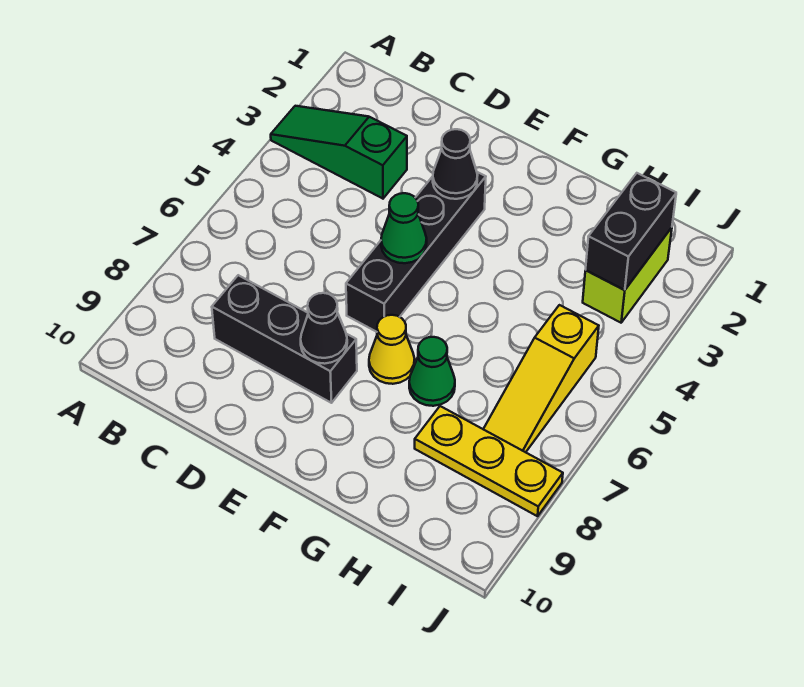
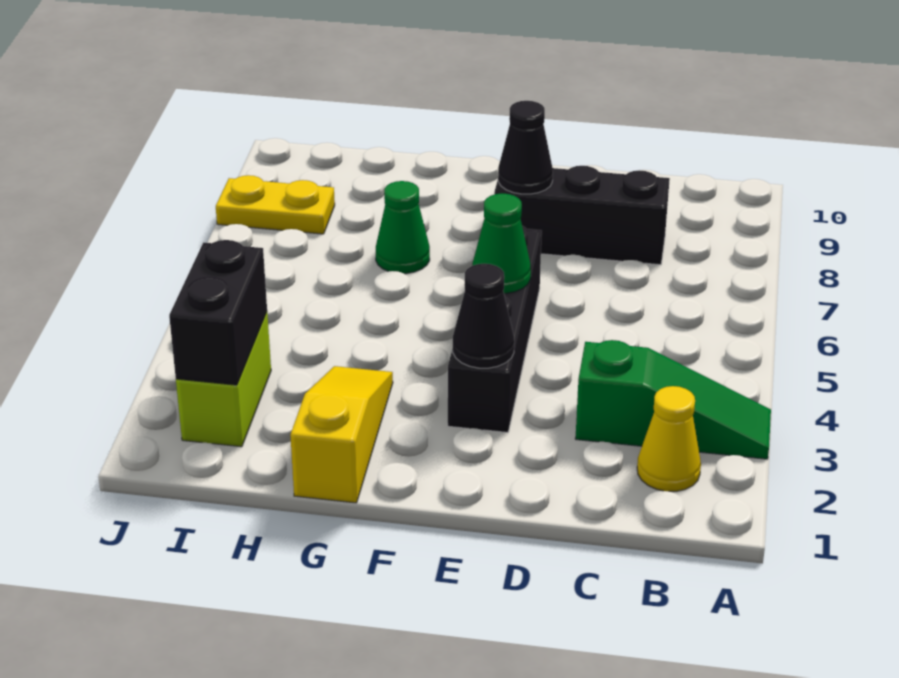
yellow cone F7 level 1 -> yellow cone B2 level 1
yellow plate H8:J8 level 1 -> yellow plate I8:J8 level 1
yellow slope I5:I7 level 1 top 5 -> yellow slope G1:G3 level 1 top 1

